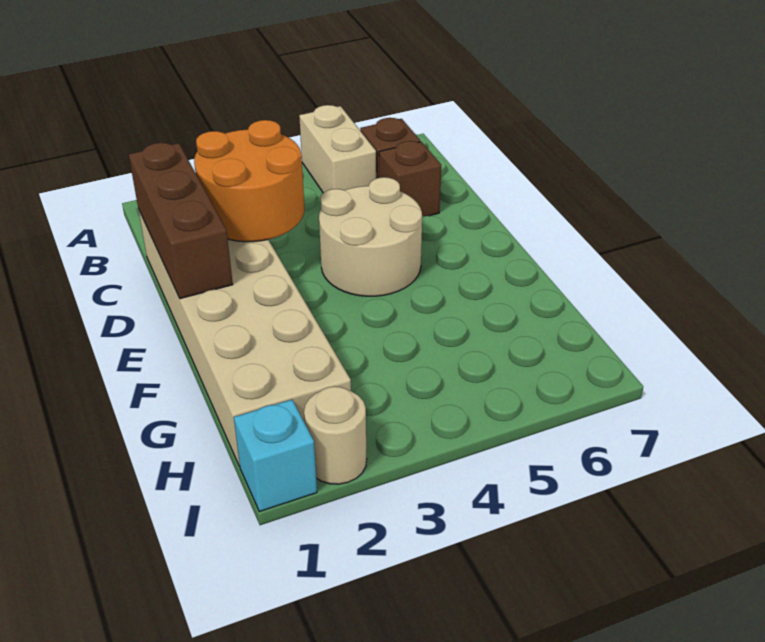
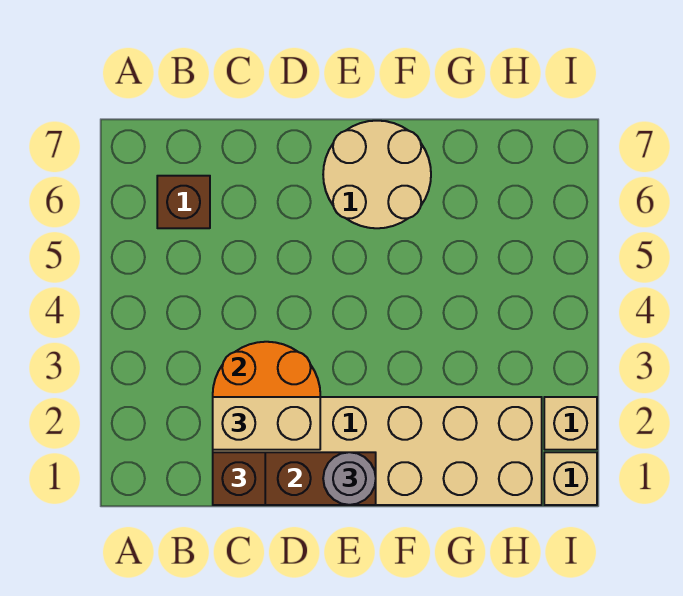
tan brick A5:B5 level 1 -> tan brick C2:D2 level 3
brown brick C6 level 1 -> brown brick C1 level 3
tan round brick D4:E5 level 1 -> tan round brick E6:F7 level 1
none -> grey round brick E1 level 3
cyan brick I1 level 1 -> tan brick I1 level 1
tan round brick I2 level 1 -> tan brick I2 level 1

